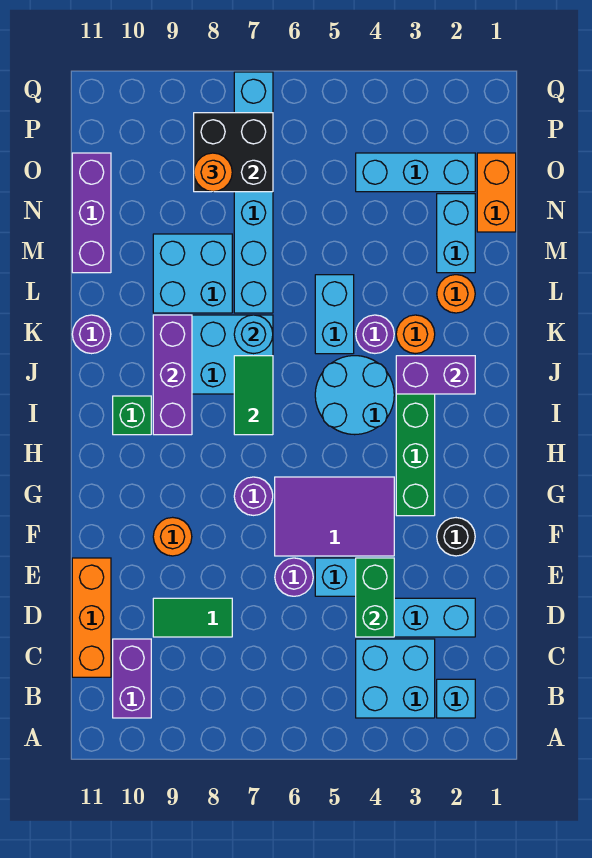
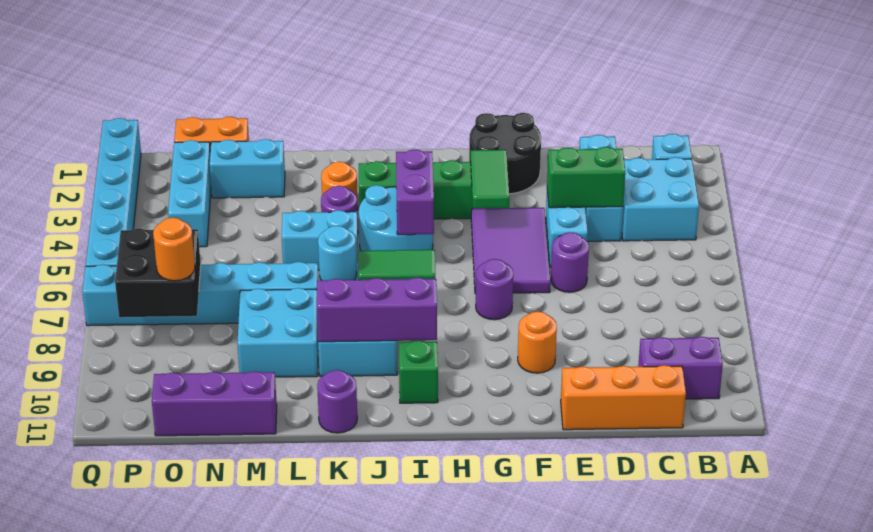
green tile D8:D9 level 1 -> green tile G3:G4 level 2
black round brick F2 level 1 -> black round brick F1:G2 level 1
purple brick J2:J3 level 2 -> purple brick I4:I5 level 2
orange round brick L2 level 1 -> none
none -> cyan brick Q1:Q6 level 1

